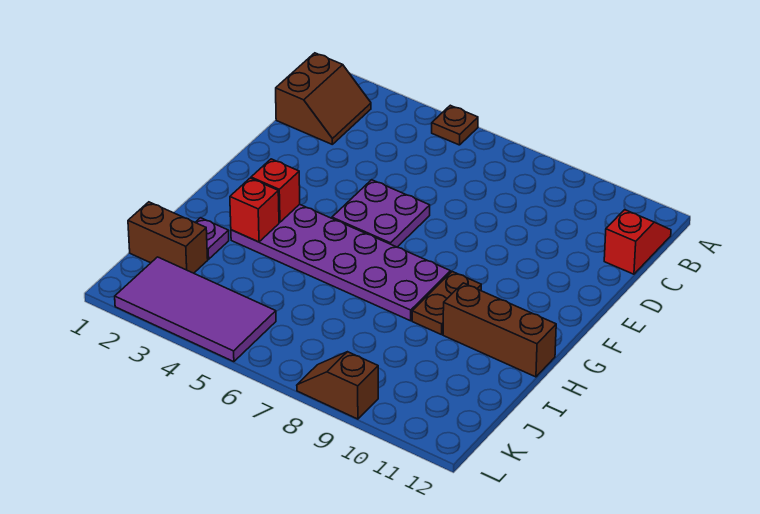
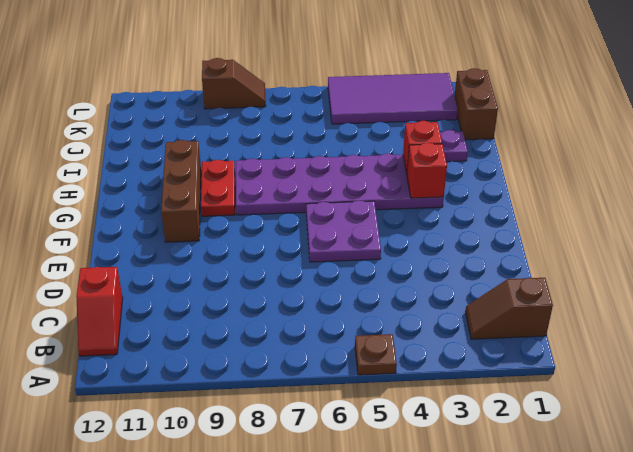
brown slope B1:C2 level 1 top 1 -> brown slope B1:B2 level 1 top 1
brown plate G9:H9 level 1 -> red plate G9:H9 level 1
brown brick H10:H12 level 1 -> brown brick F10:H10 level 1
brown brick J1:J2 level 1 -> brown brick J1:K1 level 1

